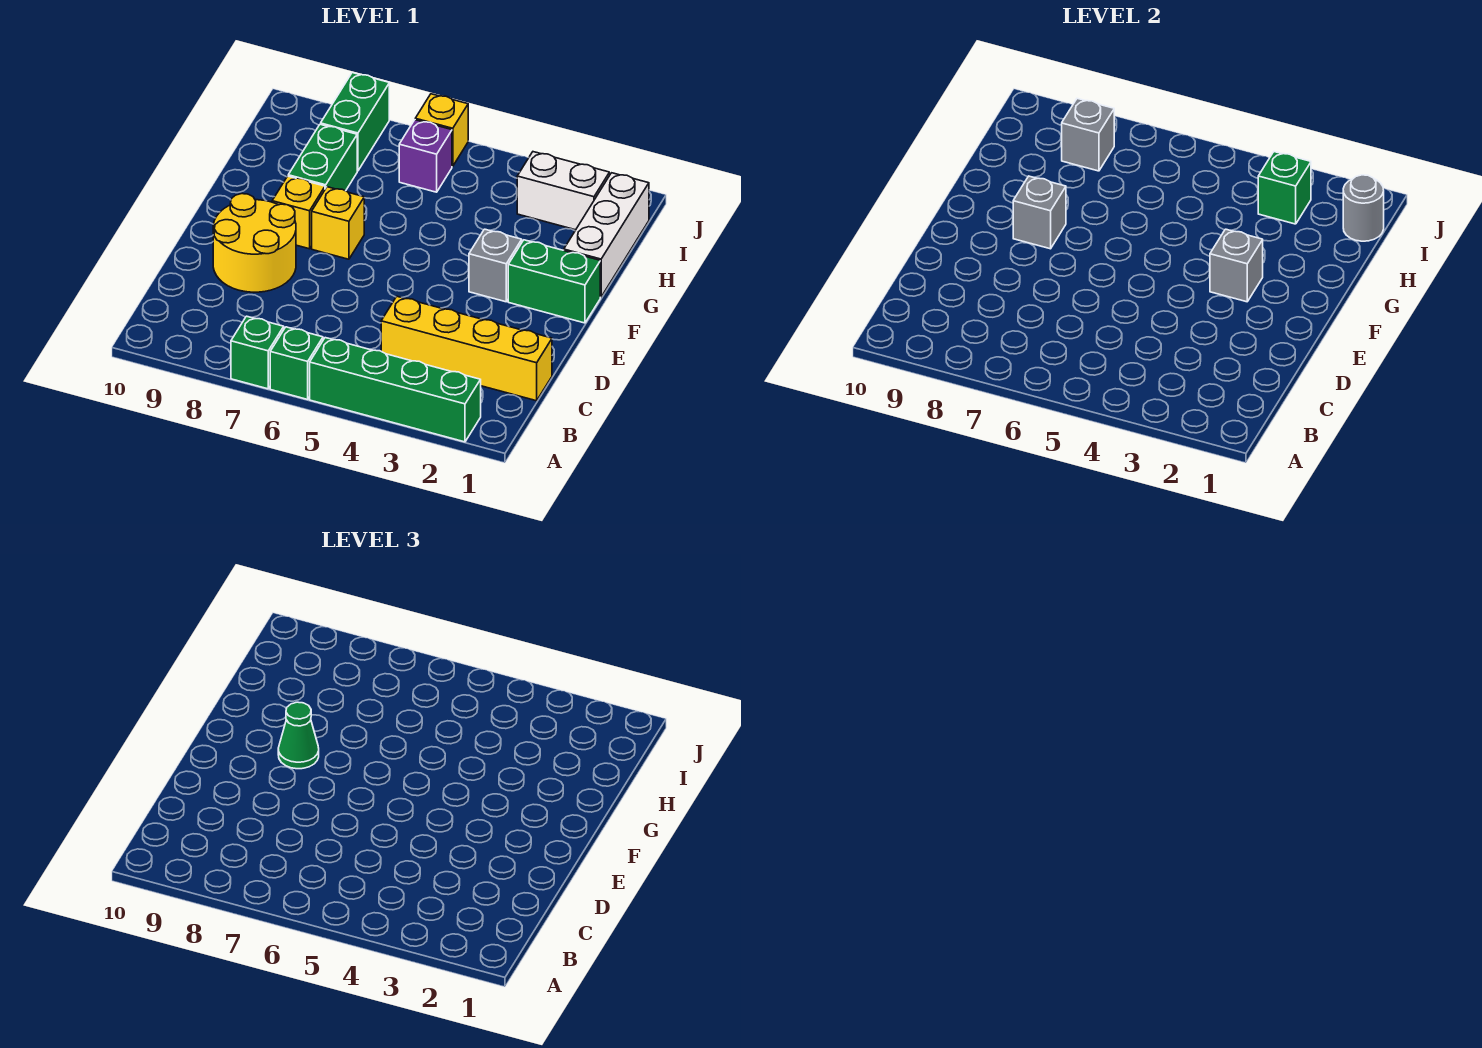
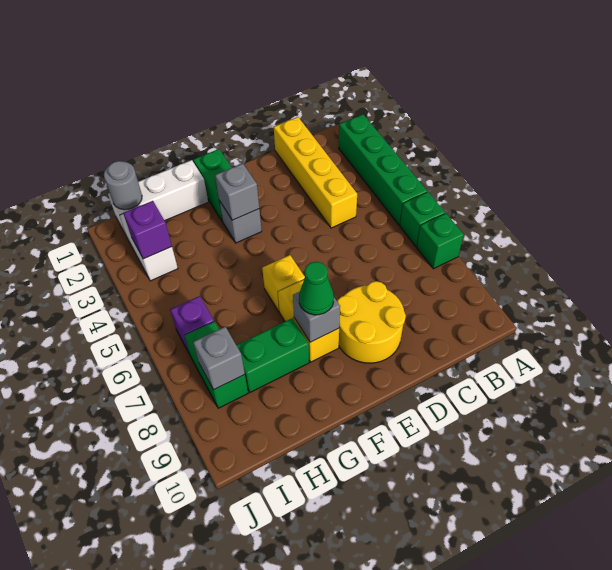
green brick I3 level 2 -> purple brick I3 level 2
green brick I8:J8 level 1 -> green brick I7:I8 level 1
yellow brick J6 level 1 -> yellow brick F6 level 1

